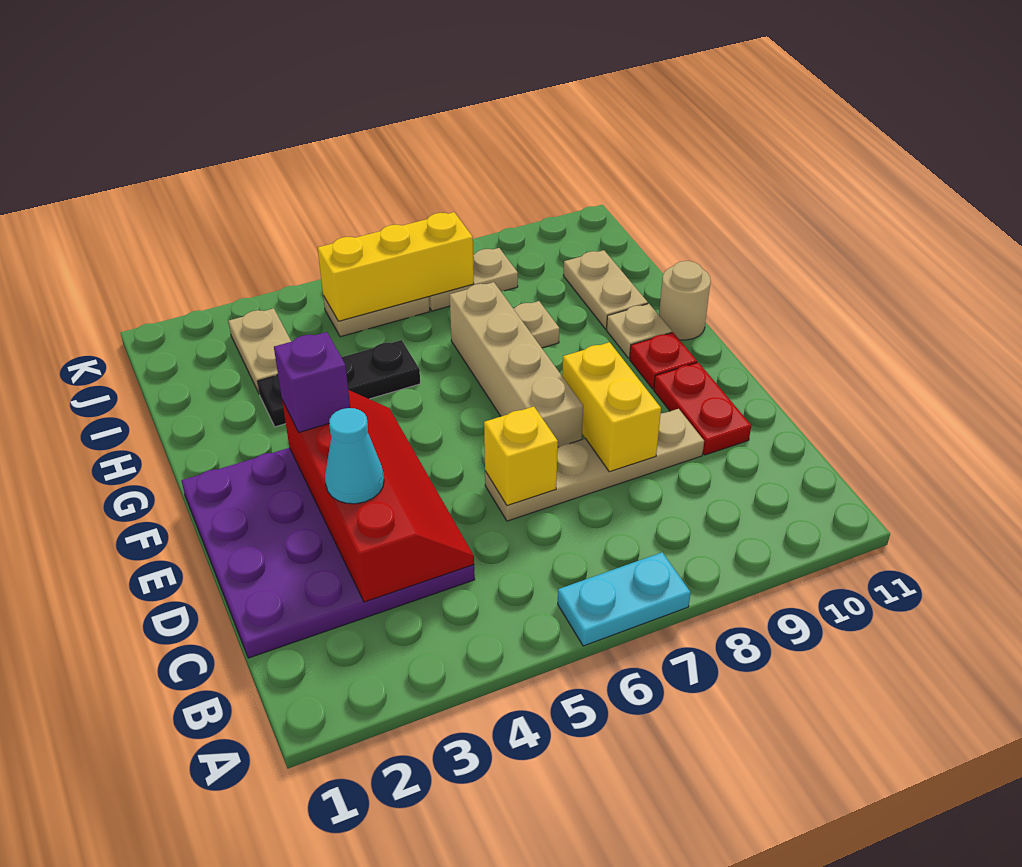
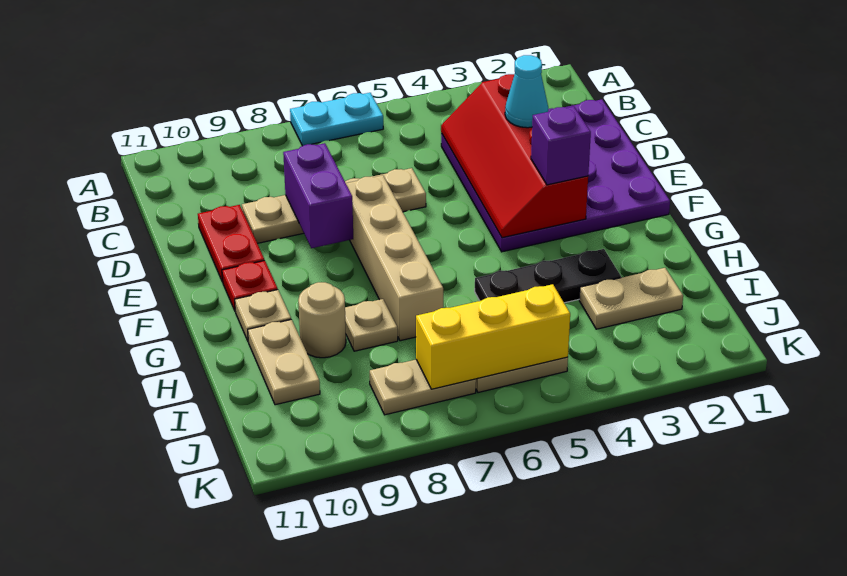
yellow brick D6 level 2 -> none
yellow brick D8:E8 level 2 -> purple brick D8:E8 level 2
tan round brick G11 level 1 -> tan round brick H9 level 1
tan plate I3:J3 level 1 -> tan plate I2:I3 level 1

